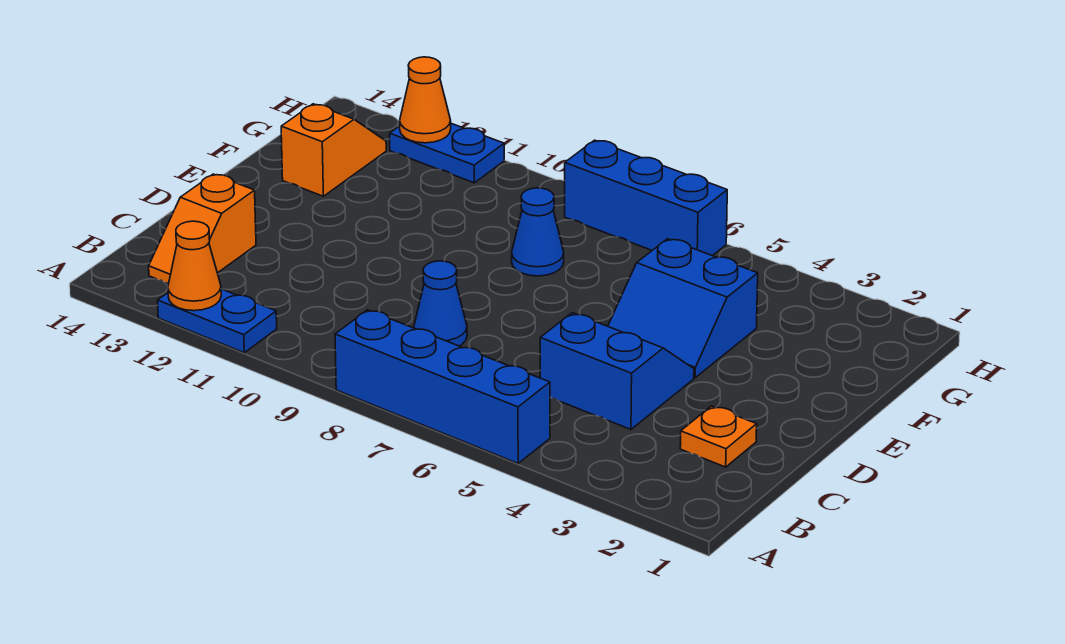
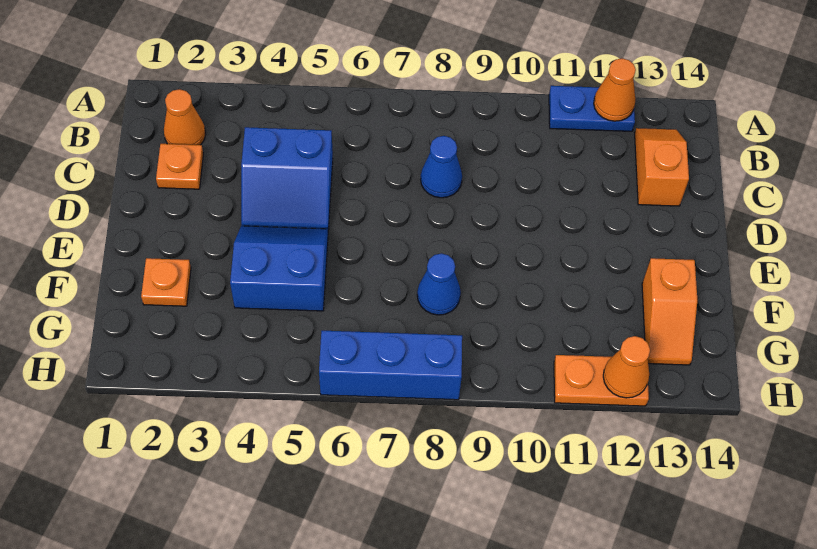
blue brick A5:A8 level 1 -> none
none -> orange cone B2 level 1
none -> orange plate F2 level 1
blue plate H11:H12 level 1 -> orange plate H11:H12 level 1

